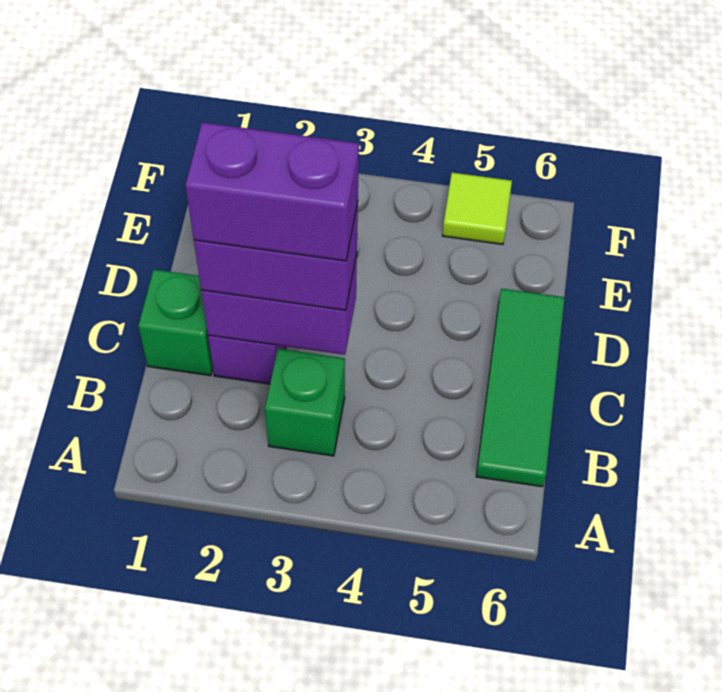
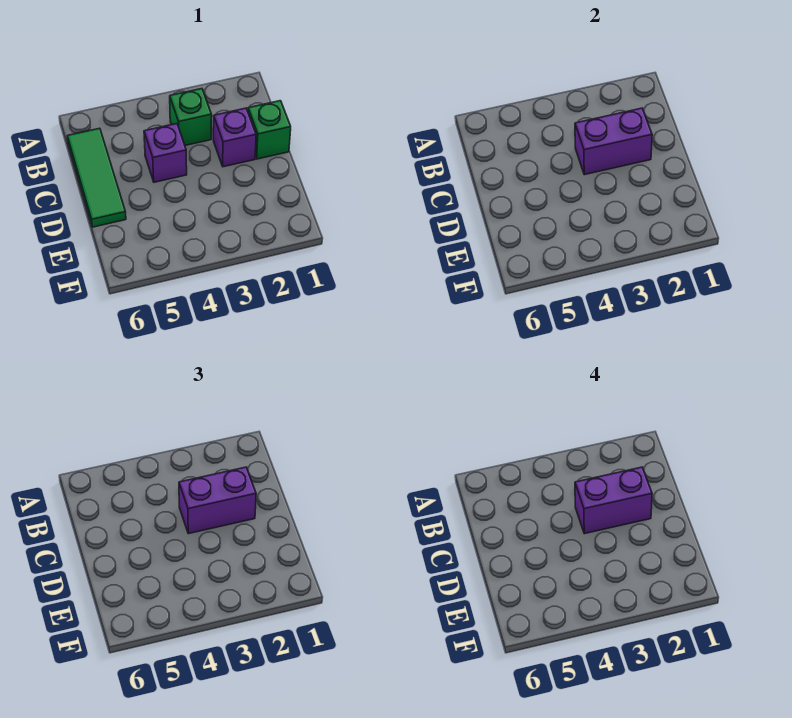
none -> purple brick C4 level 1
lime tile F5 level 1 -> none

